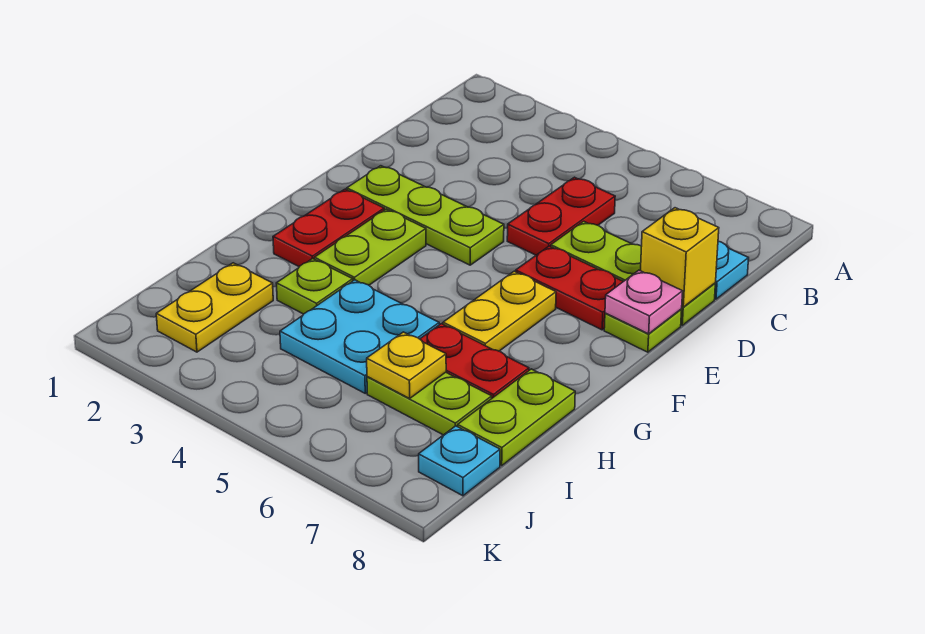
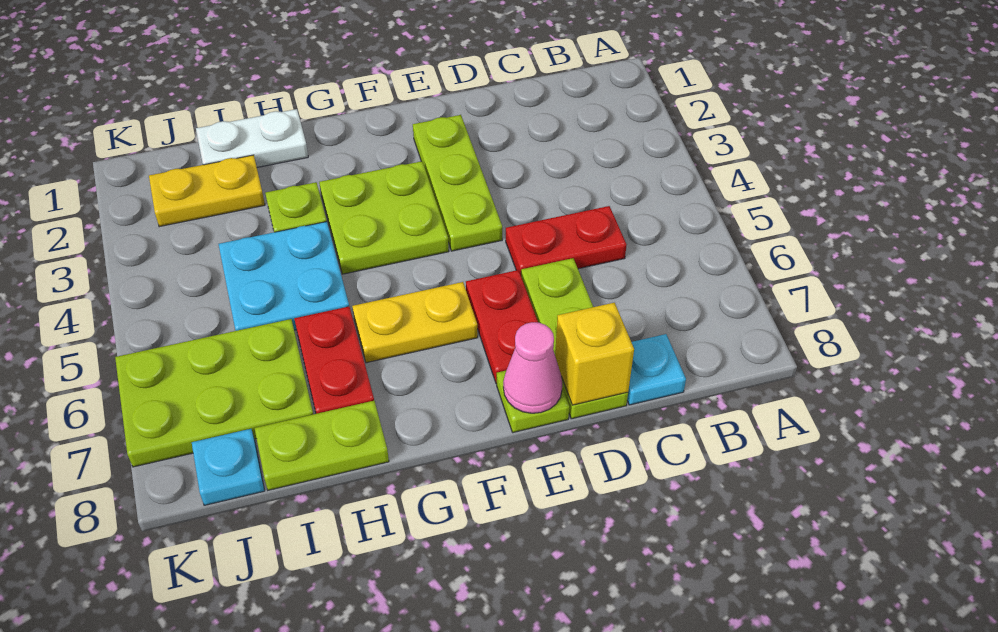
pink plate E8 level 2 -> pink cone E8 level 2
red plate F2:G2 level 1 -> none
lime plate F3:G3 level 1 -> lime plate F3:G4 level 1
none -> white plate H1:I1 level 1
lime plate I6:I7 level 1 -> lime plate I6:K7 level 1
yellow plate I6 level 2 -> none

